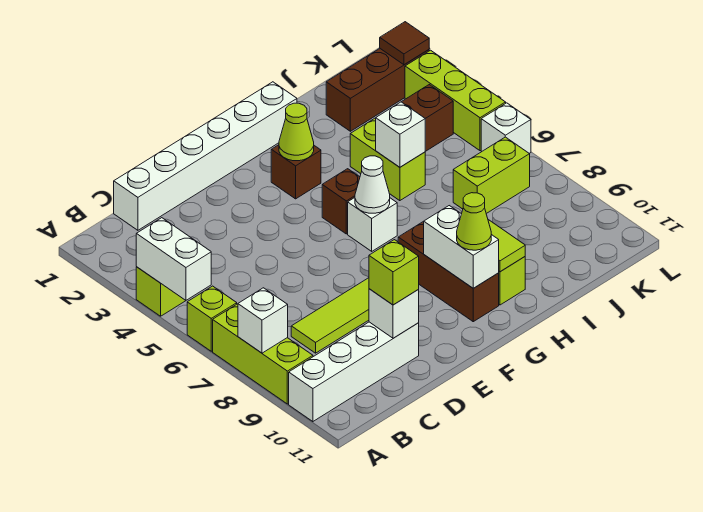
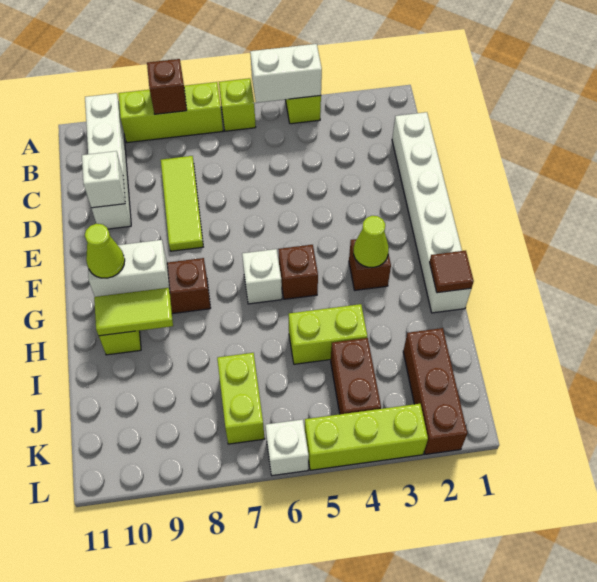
white brick A8 level 2 -> brown brick A8 level 2
lime brick D10 level 3 -> none
white cone G6 level 2 -> none
white brick I5 level 2 -> none
brown tile L2 level 2 -> brown tile H1 level 2

